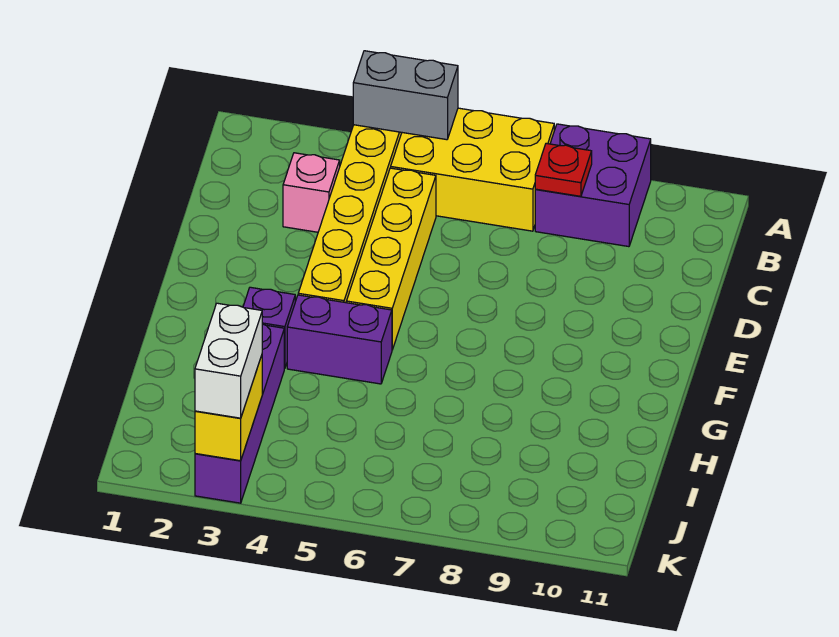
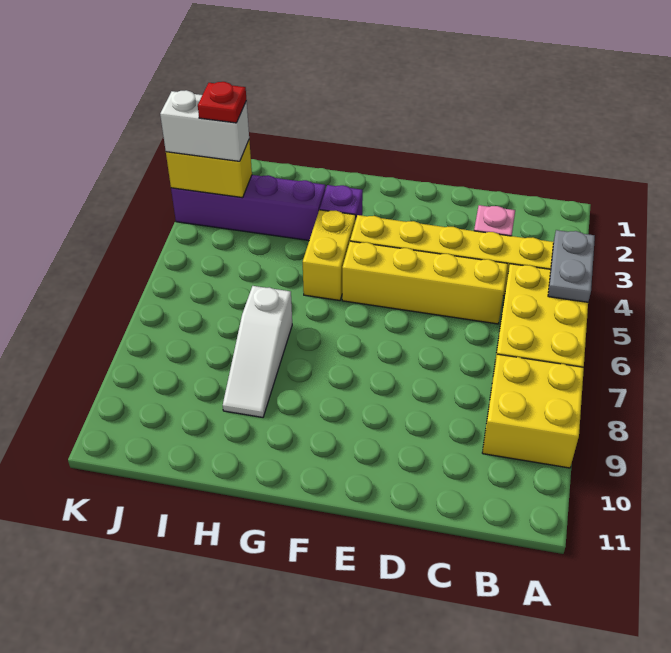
grey brick A4:A5 level 2 -> grey plate A4:A5 level 2
purple brick A8:B9 level 1 -> yellow brick A8:B9 level 1
red plate B8 level 2 -> red plate J3 level 4
purple brick G4:G5 level 1 -> yellow brick G4:G5 level 1
none -> white slope H7:H9 level 1 top 7

